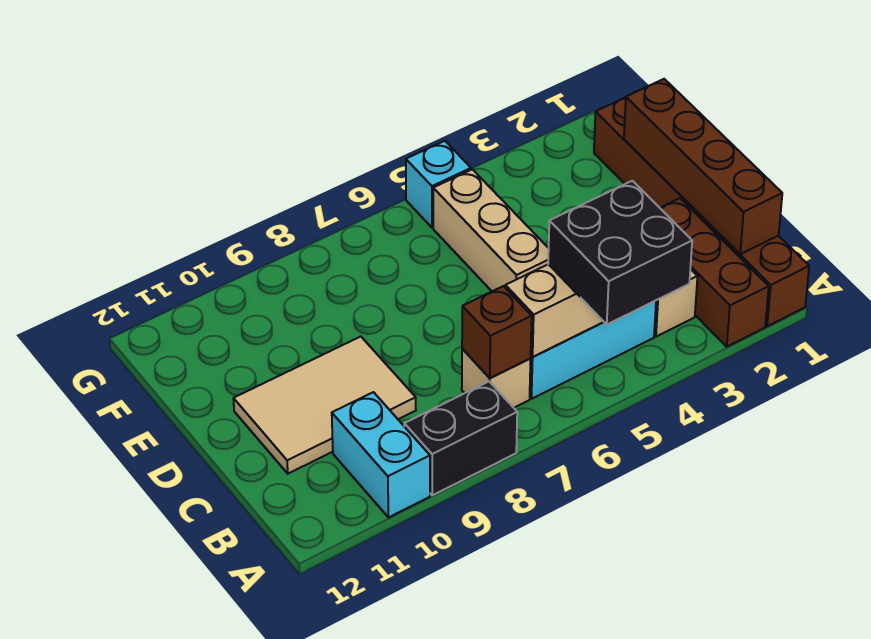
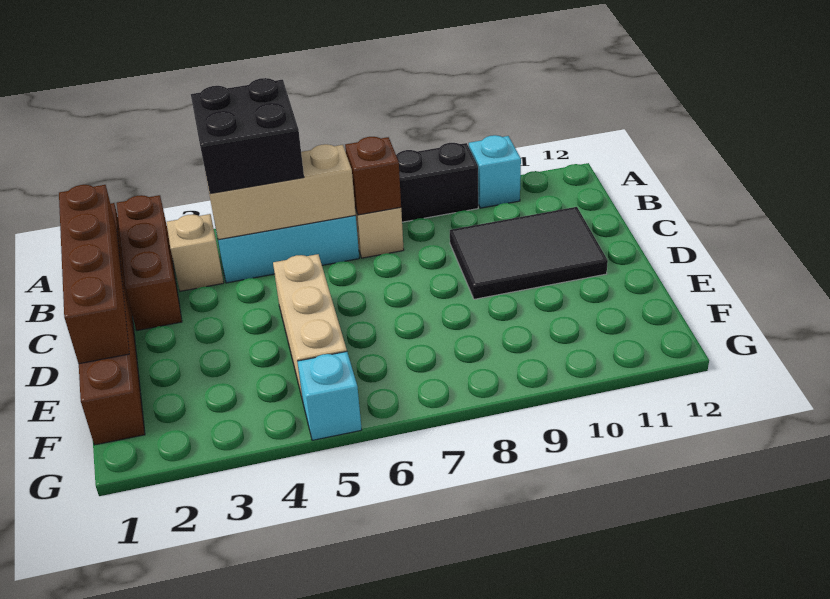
cyan brick A10:B10 level 1 -> cyan brick A10 level 1
tan tile C9:D11 level 1 -> black tile C9:D11 level 1

